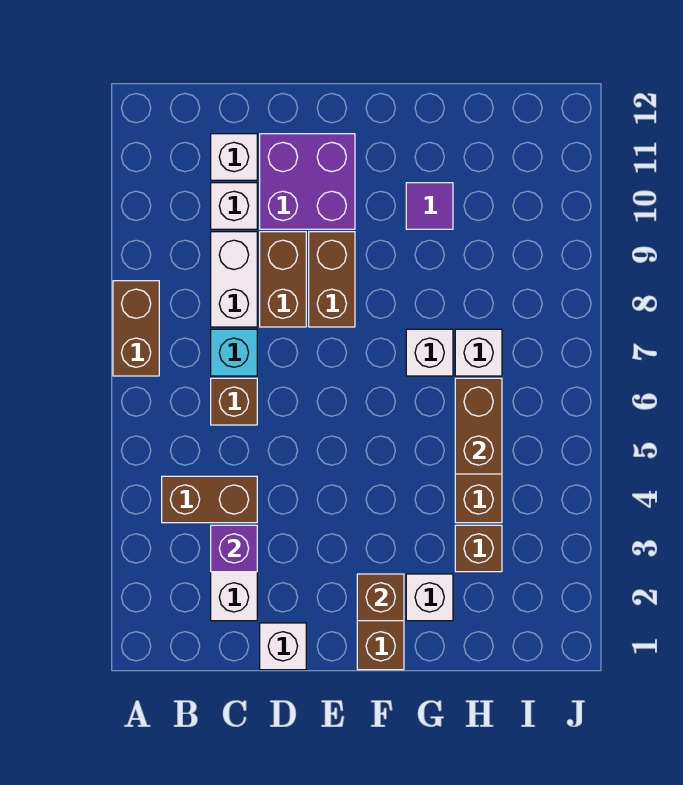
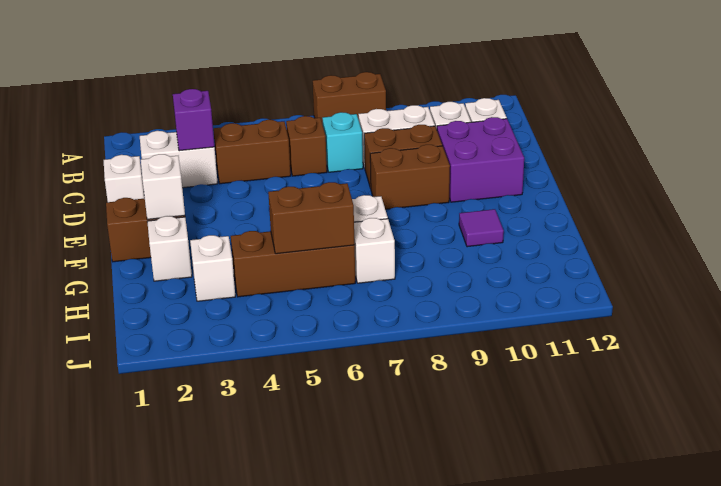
brown brick B4:C4 level 1 -> brown brick C4:C5 level 1
brown brick F2 level 2 -> white brick F2 level 2
brown brick H3 level 1 -> white brick H3 level 1

